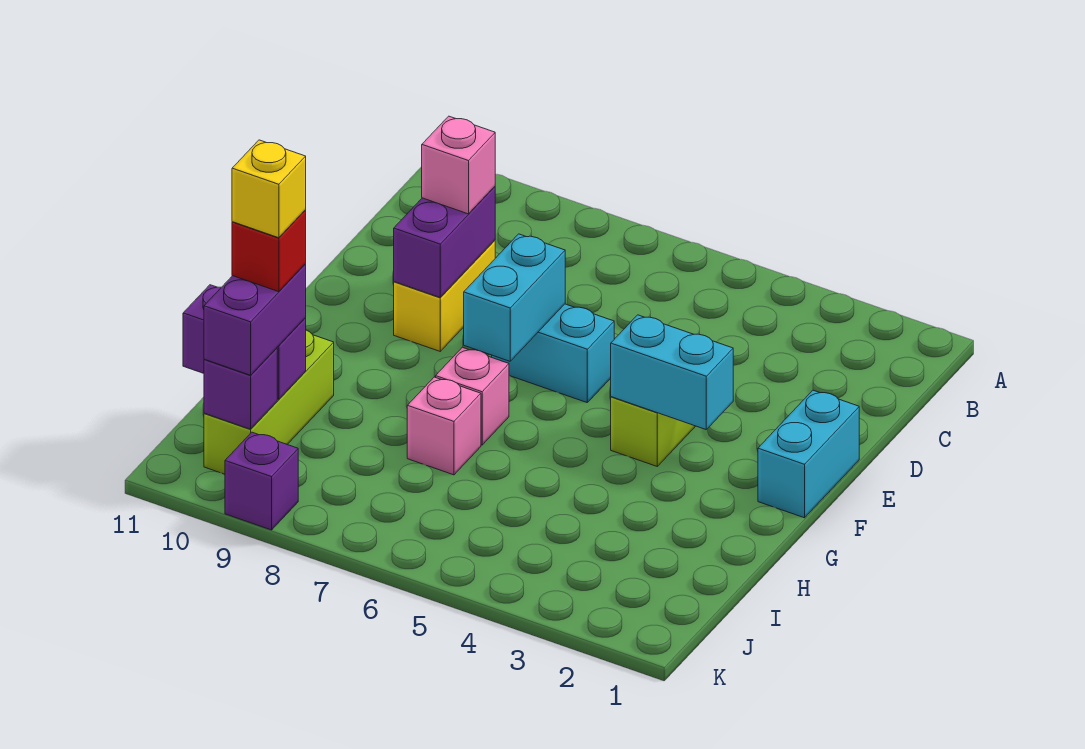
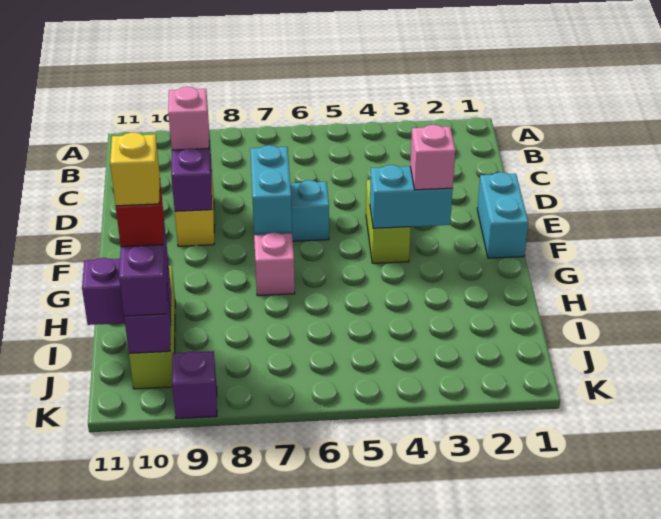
pink brick H7 level 1 -> pink brick F3 level 3

